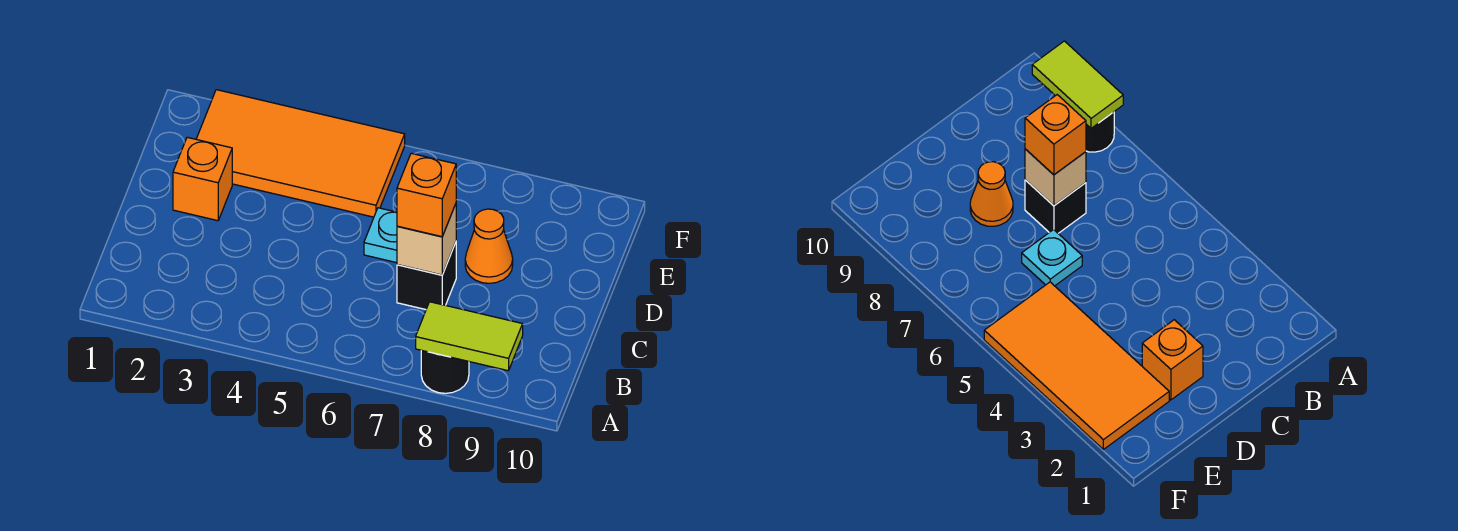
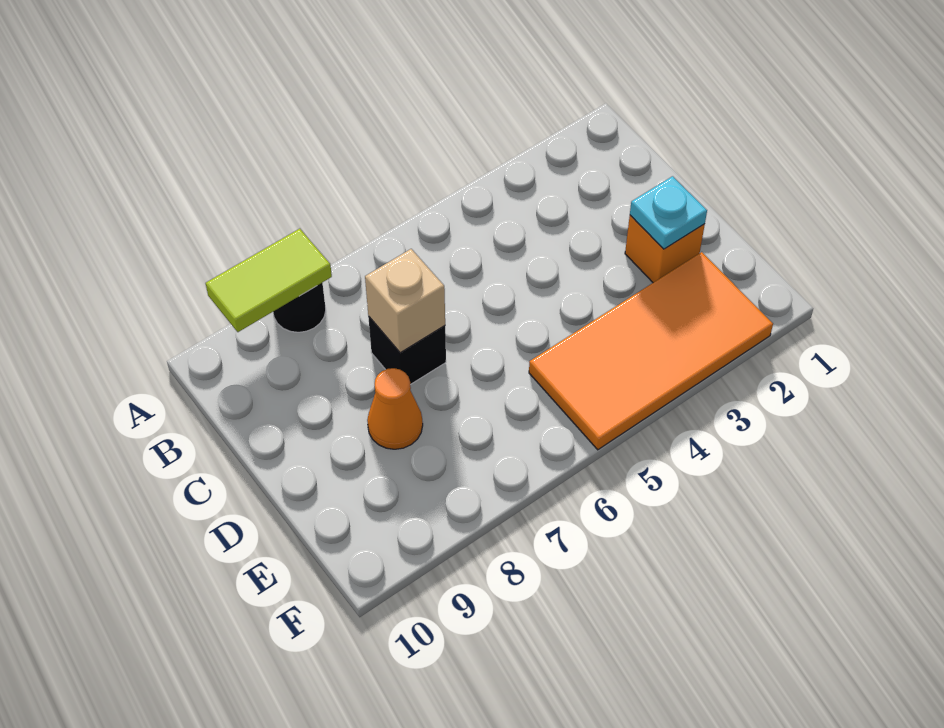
orange brick C7 level 3 -> none
cyan plate D6 level 1 -> cyan plate D2 level 2

